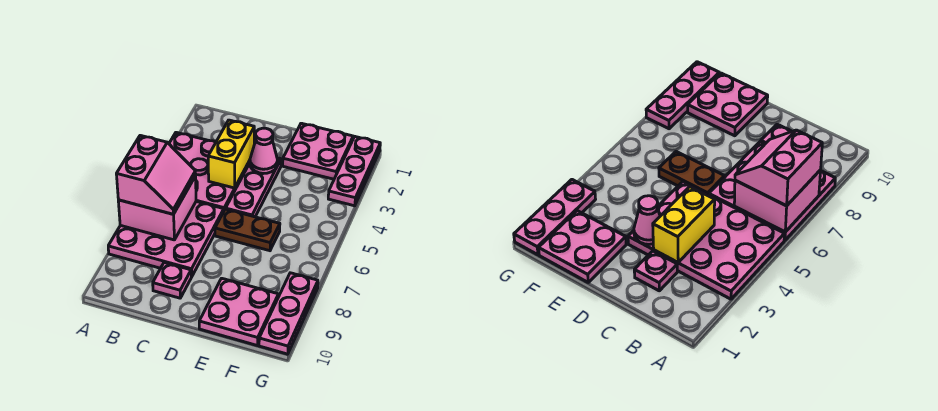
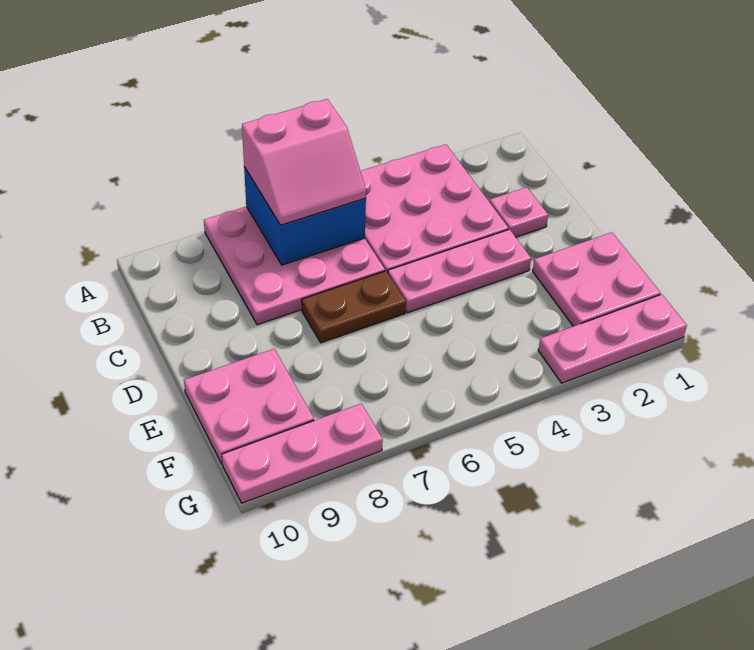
pink brick A6:B7 level 2 -> blue brick A6:B7 level 2
yellow brick C3:C4 level 2 -> none
pink plate C9 level 1 -> none
pink cone D3 level 2 -> none
brown plate D6:E6 level 1 -> brown plate D6:D7 level 1

